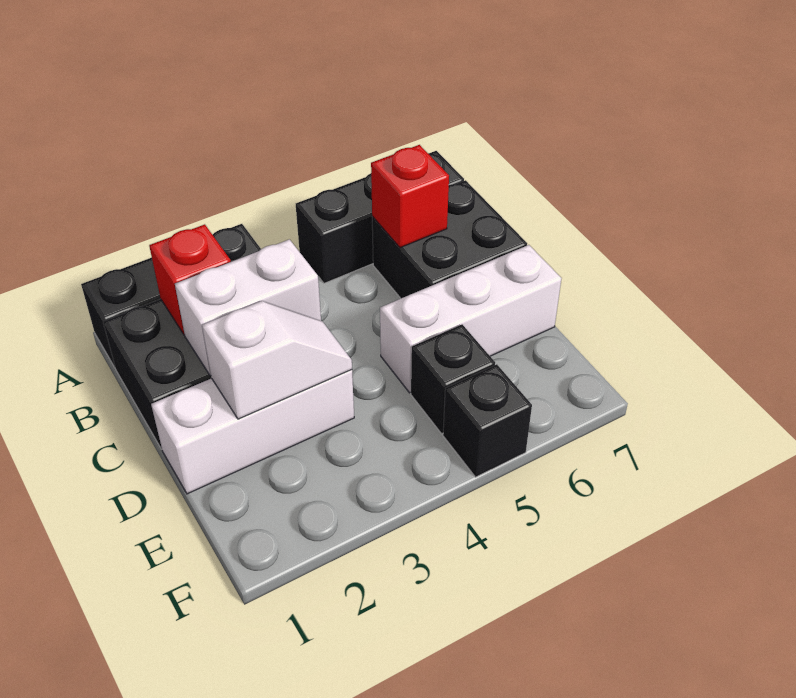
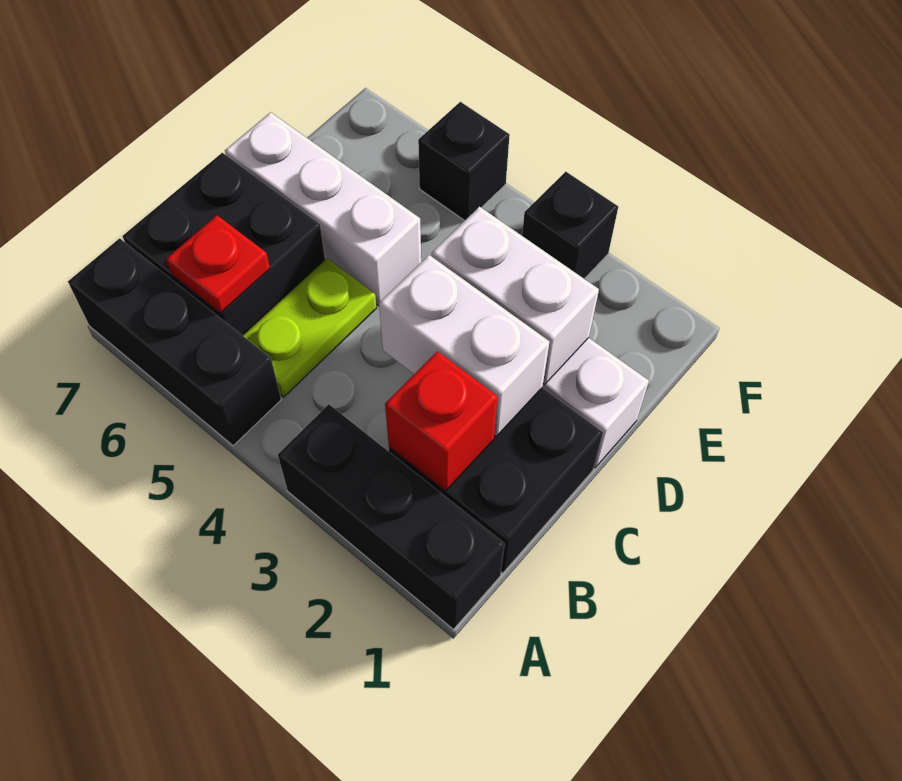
none -> lime plate B5:C5 level 1
red brick B6 level 2 -> red plate B6 level 2
white slope D2:D3 level 2 top 2 -> white brick D2:D3 level 2
black brick E5 level 1 -> black brick F3 level 1

